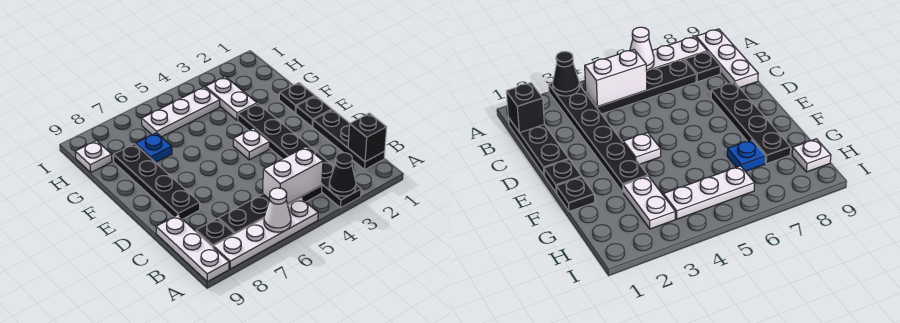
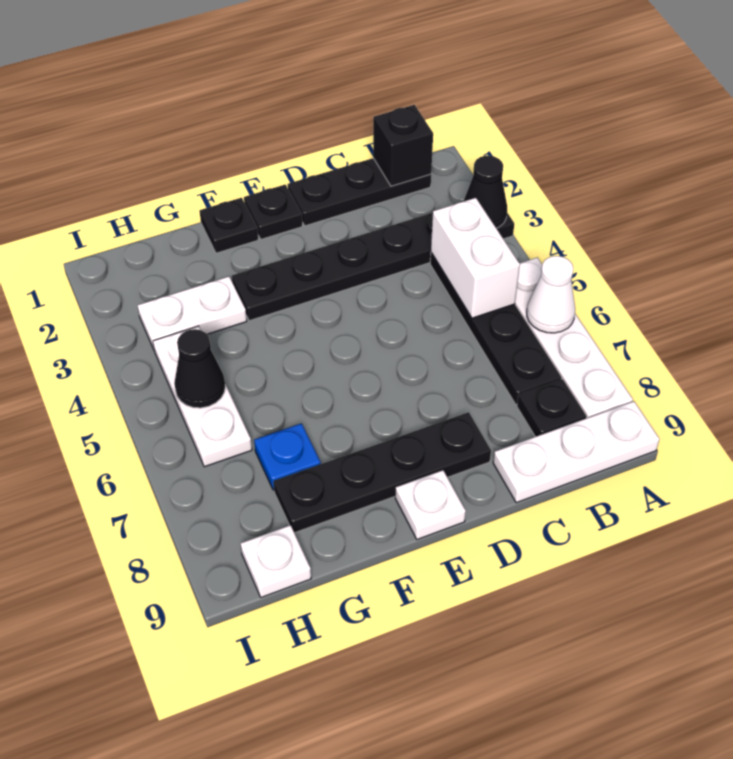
white plate E4 level 1 -> white plate E9 level 1
none -> black cone H5 level 2

